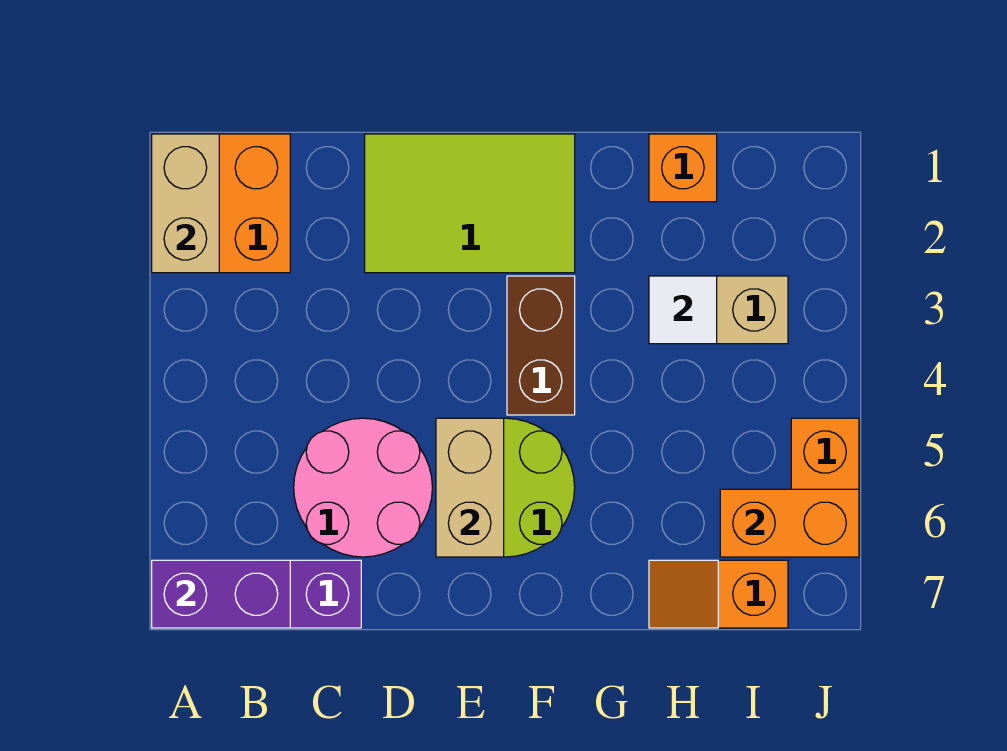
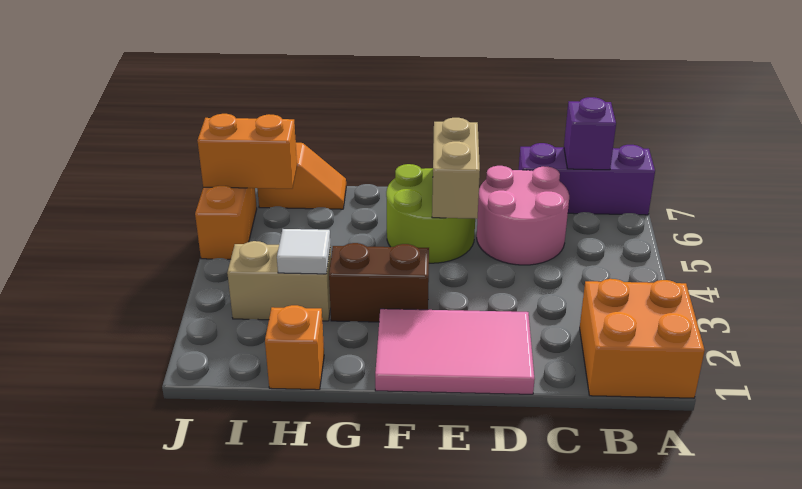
tan brick A1:A2 level 2 -> none
purple brick A7:B7 level 2 -> purple brick B7 level 2
lime tile D1:F2 level 1 -> pink tile D1:F2 level 1
brown brick F3:F4 level 1 -> brown brick F3:G3 level 1

